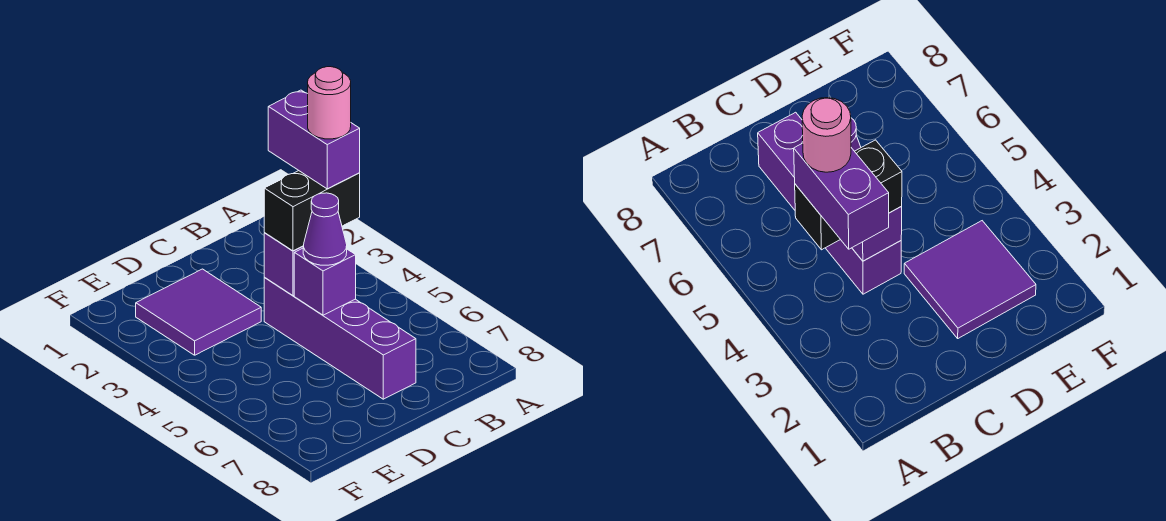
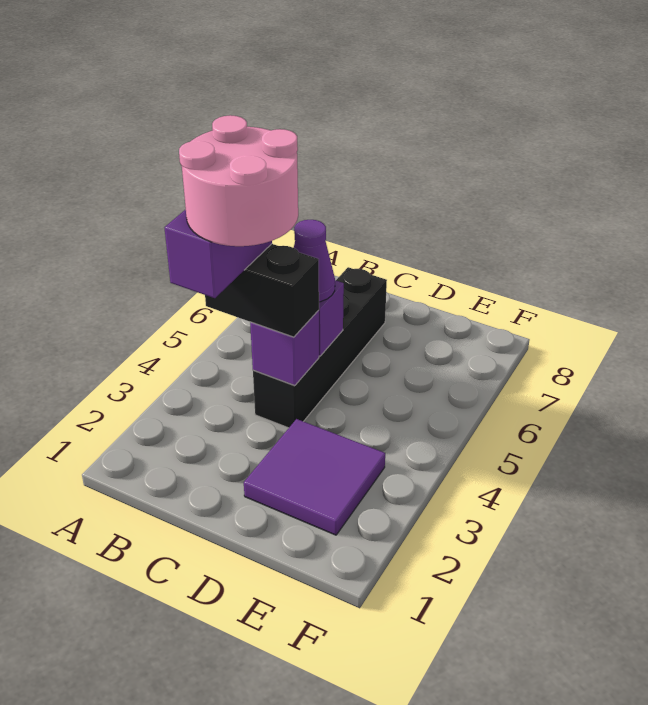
pink round brick B4 level 5 -> pink round brick B3:C4 level 5
purple brick C4:C7 level 1 -> black brick C4:C7 level 1

